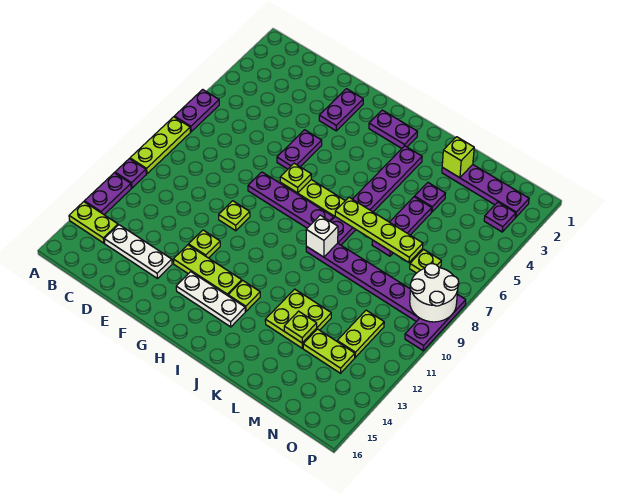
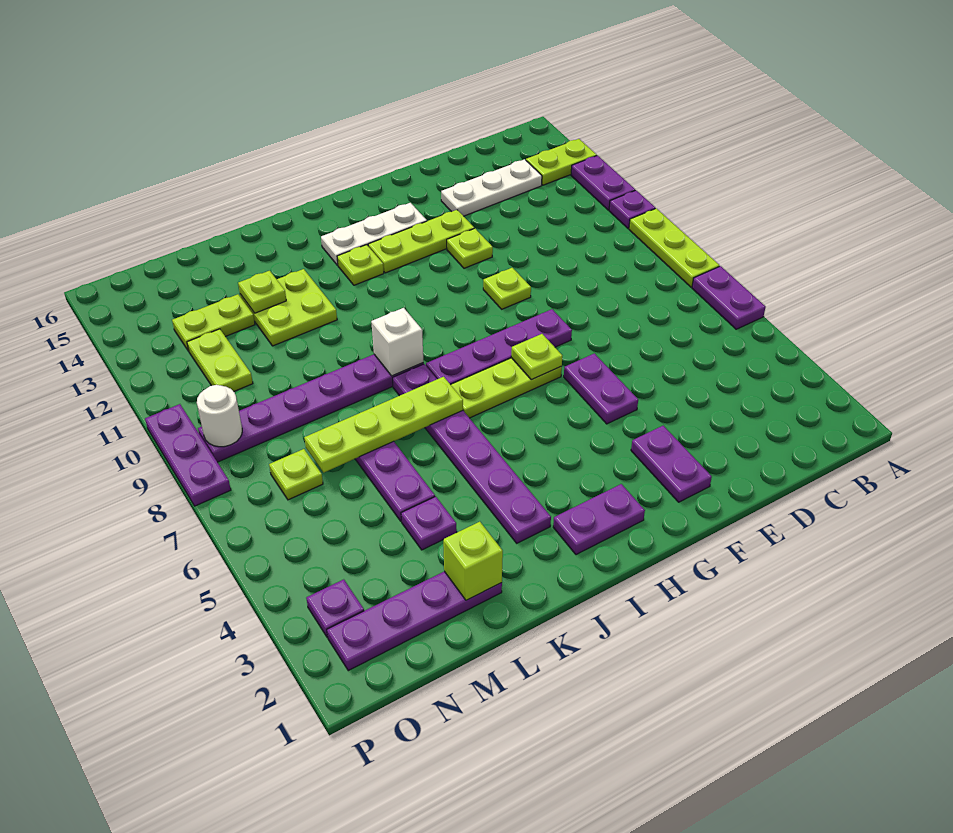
white round brick O8:P9 level 2 -> white round brick O9 level 2

